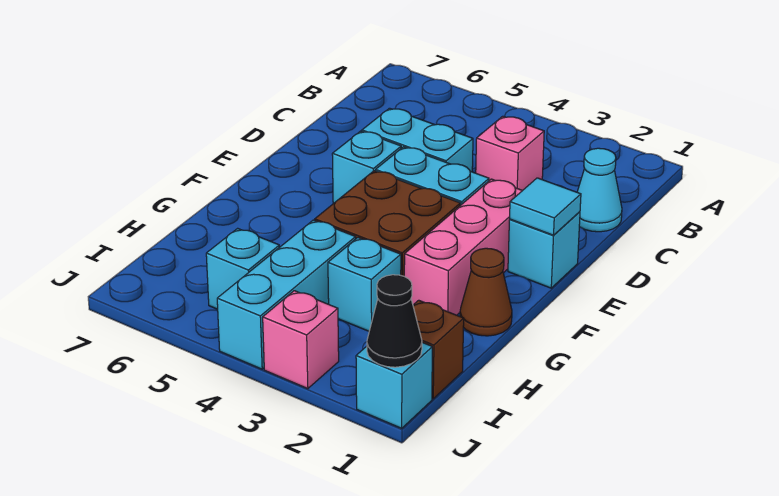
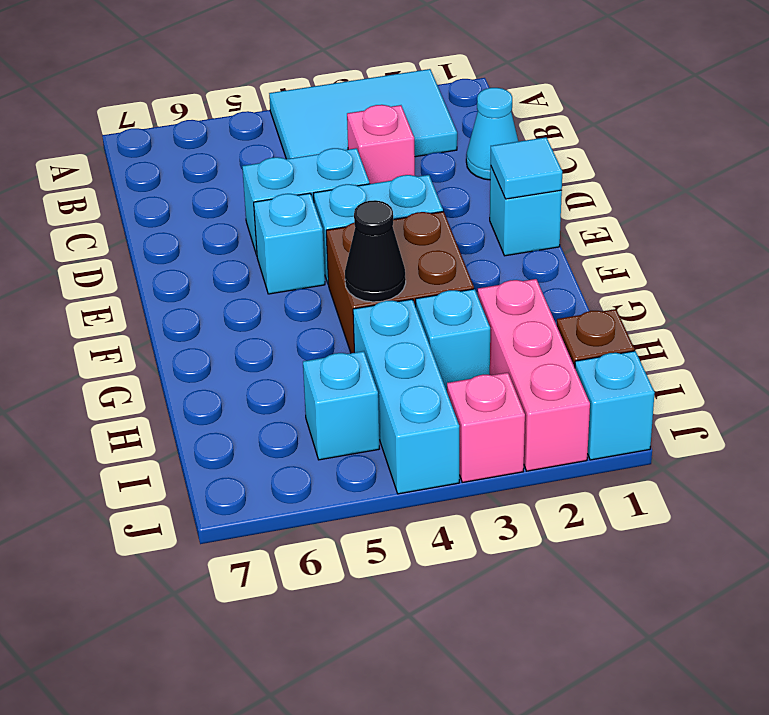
none -> cyan tile A2:B4 level 1
pink brick E2:G2 level 1 -> pink brick H2:J2 level 1
brown cone G1 level 1 -> none
black cone J1 level 2 -> black cone G4 level 2

